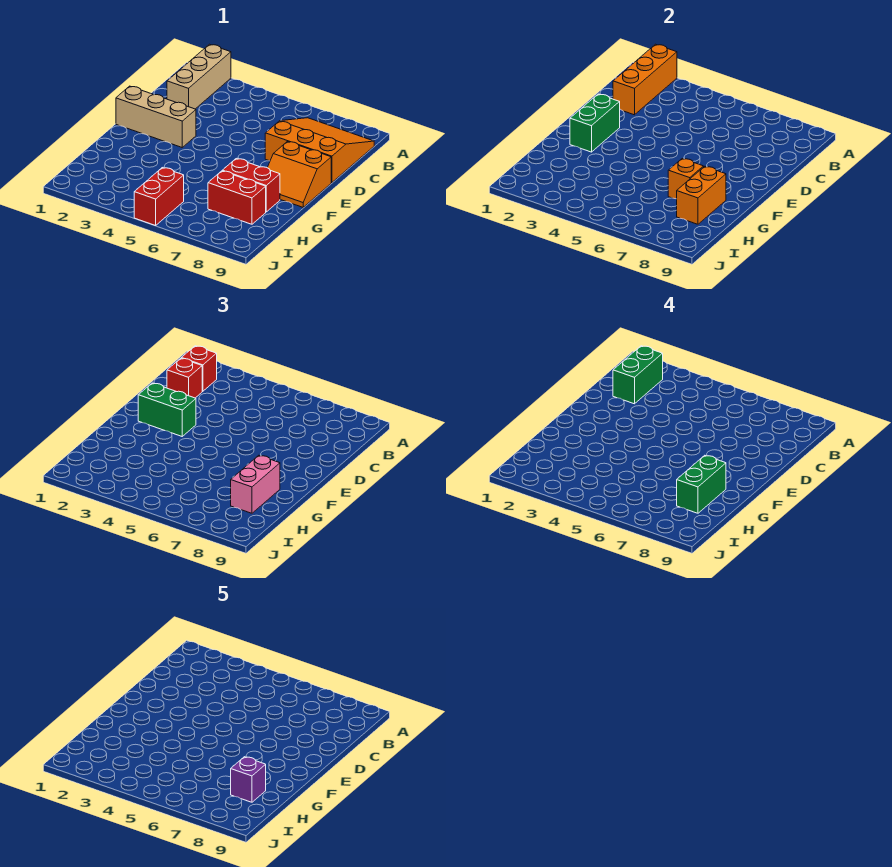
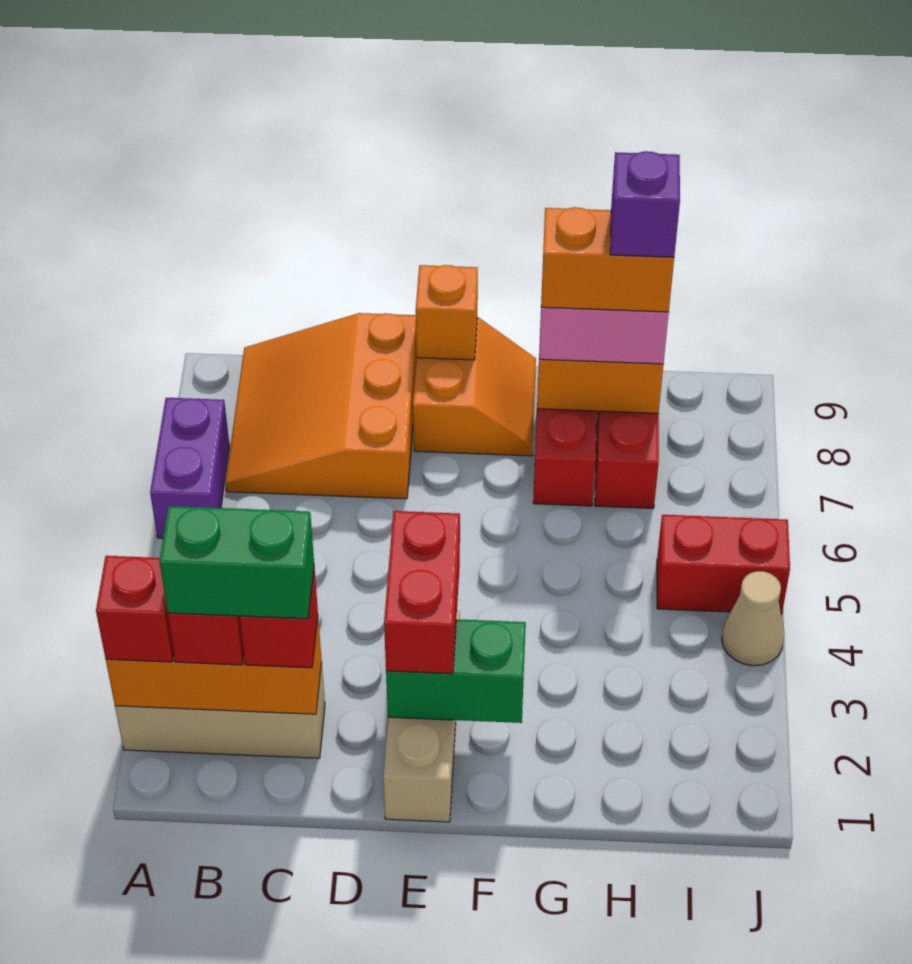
none -> red brick A2 level 3
none -> purple brick A6:A7 level 1
green brick E2:E3 level 3 -> red brick E2:E3 level 3
orange brick G7 level 2 -> orange brick E9 level 2
green brick G8:H8 level 4 -> orange brick G8:H8 level 4
none -> tan cone J4 level 1

